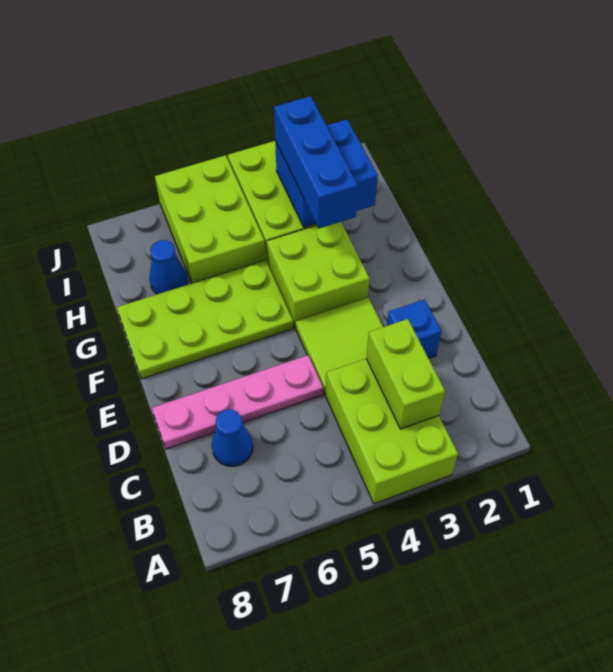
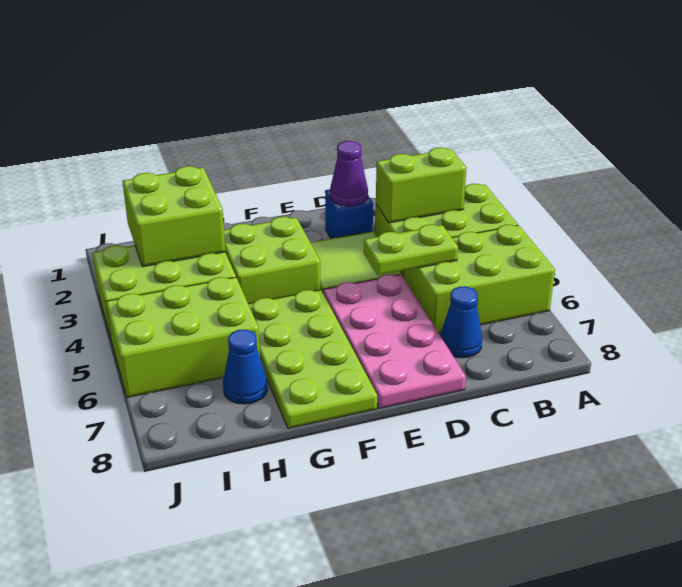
none -> lime brick A5:C6 level 1
none -> lime plate C5:D5 level 2
none -> purple cone D2 level 2
pink plate D5:D8 level 1 -> pink plate D5:E8 level 1
blue brick G3:I3 level 3 -> none
blue brick H2:I3 level 2 -> lime brick H2:I3 level 2

